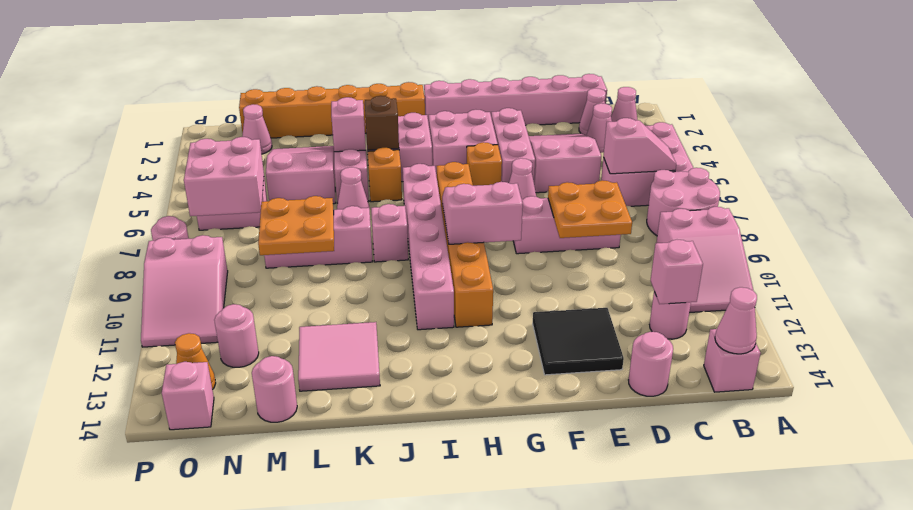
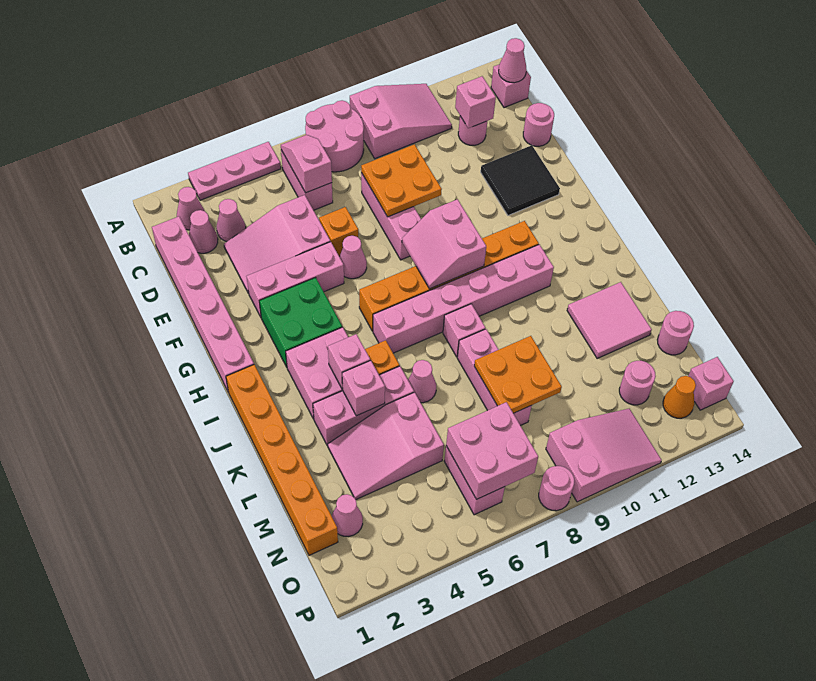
pink brick G3:H4 level 1 -> green brick G3:H4 level 1
orange brick G5 level 1 -> orange brick E6 level 1
brown brick J4 level 2 -> pink brick J4 level 2

